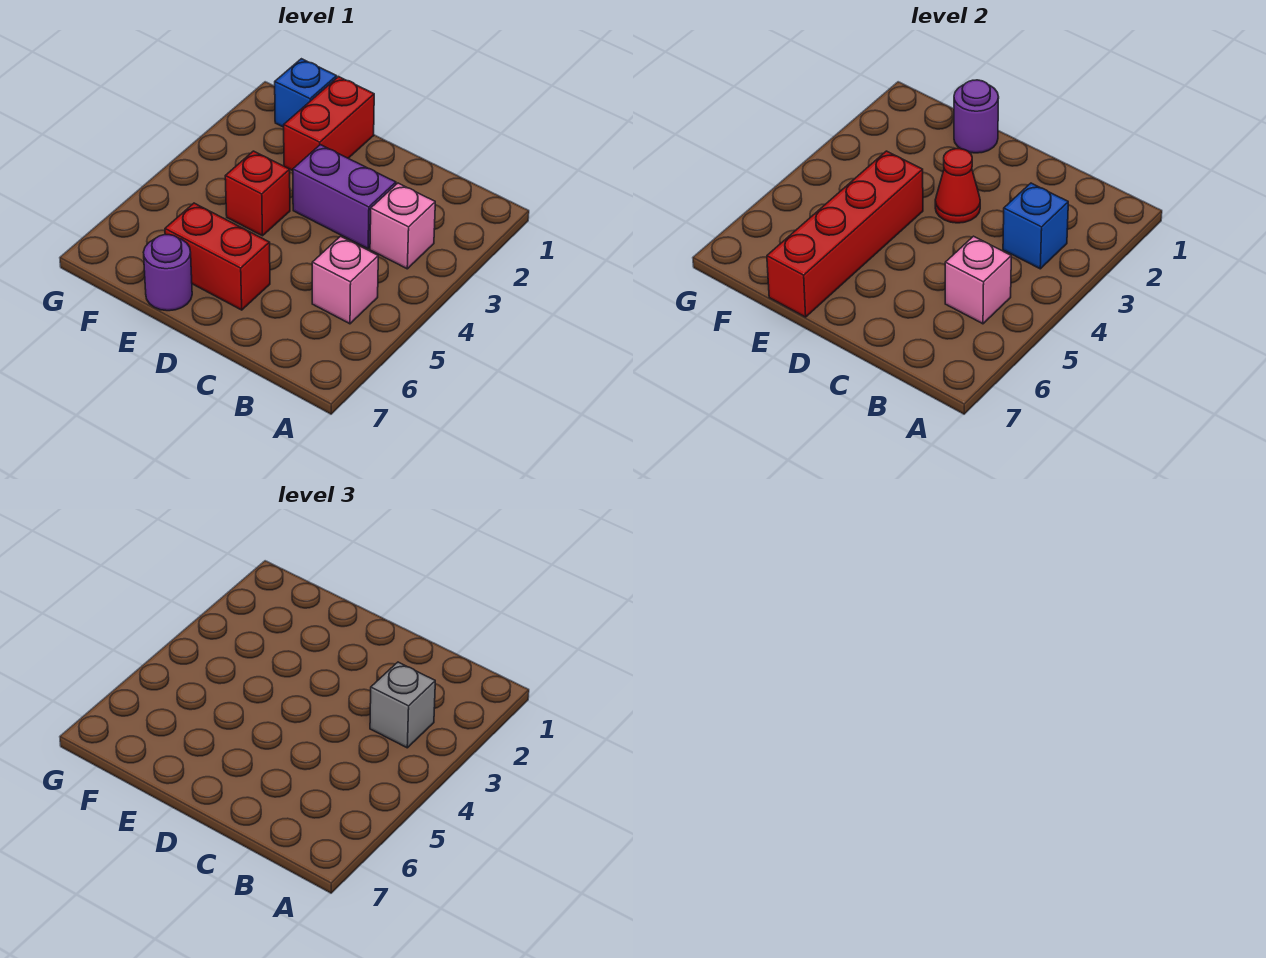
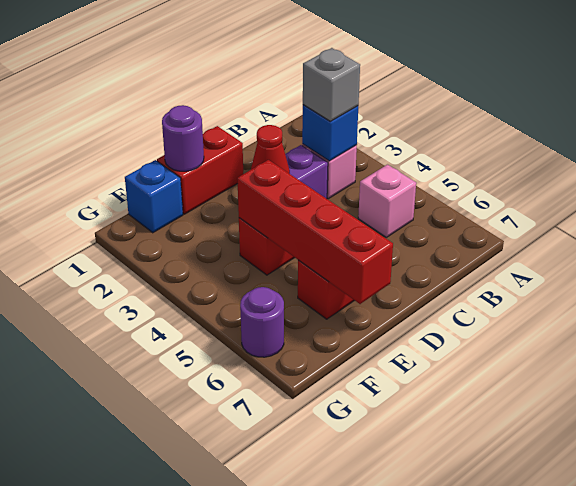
pink brick B5 level 2 -> none
red brick E1:E2 level 1 -> red brick D1:E1 level 1
purple round brick E7 level 1 -> purple round brick G6 level 1

